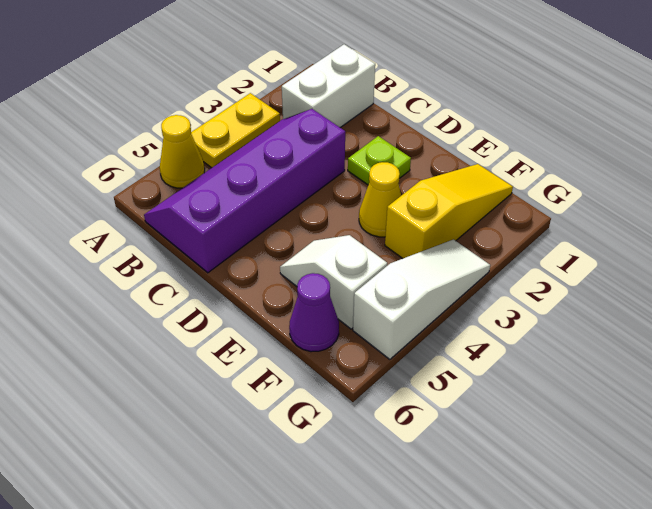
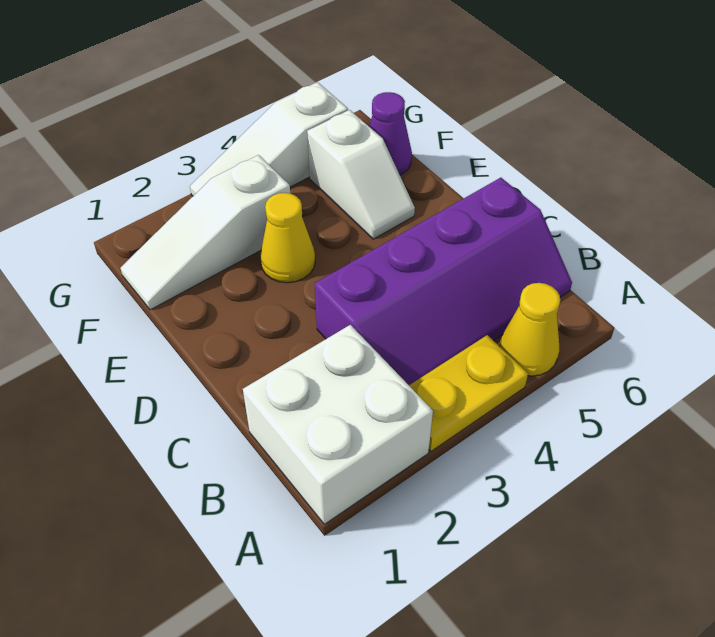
white brick B1:B2 level 1 -> white brick A1:B2 level 1
lime plate D2 level 1 -> none
yellow slope F1:F3 level 1 top 3 -> white slope F1:F3 level 1 top 3

